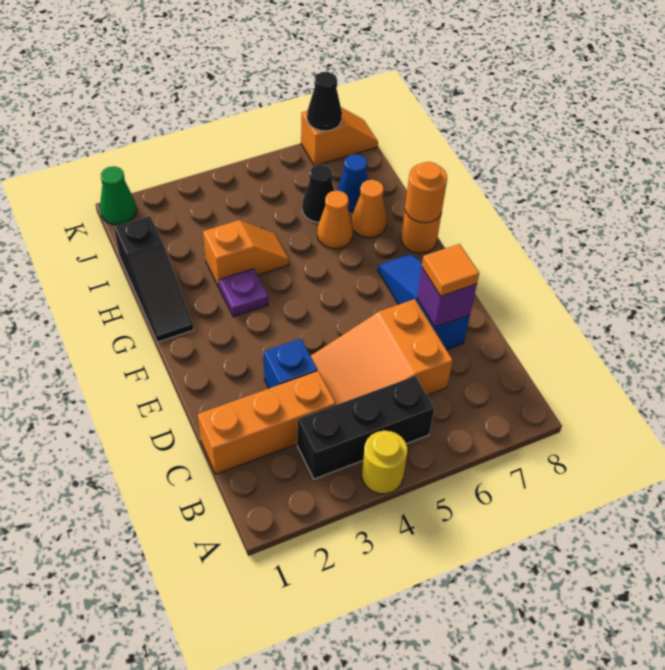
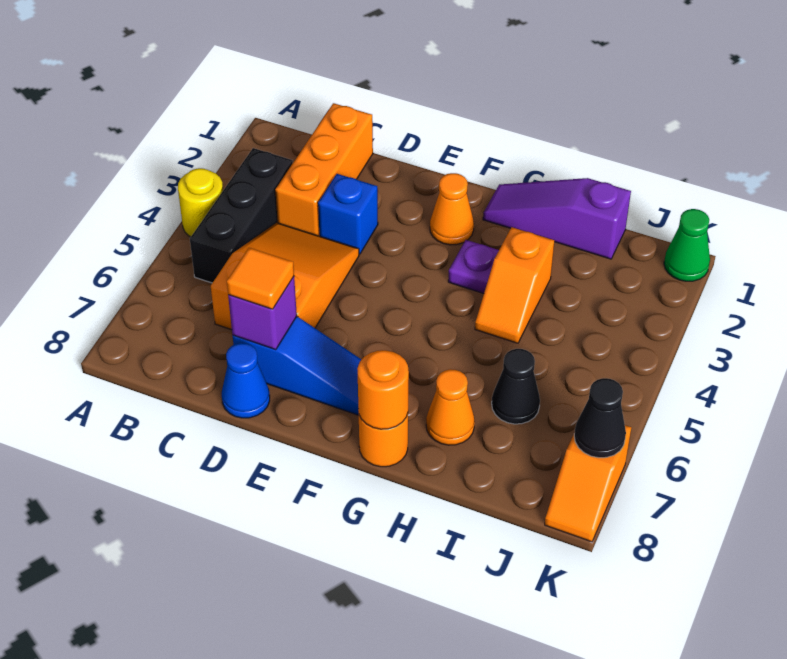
black slope G1:I1 level 1 top I -> purple slope G1:I1 level 1 top I
orange cone H6 level 1 -> orange cone F2 level 1
blue cone I7 level 1 -> blue cone D8 level 1

